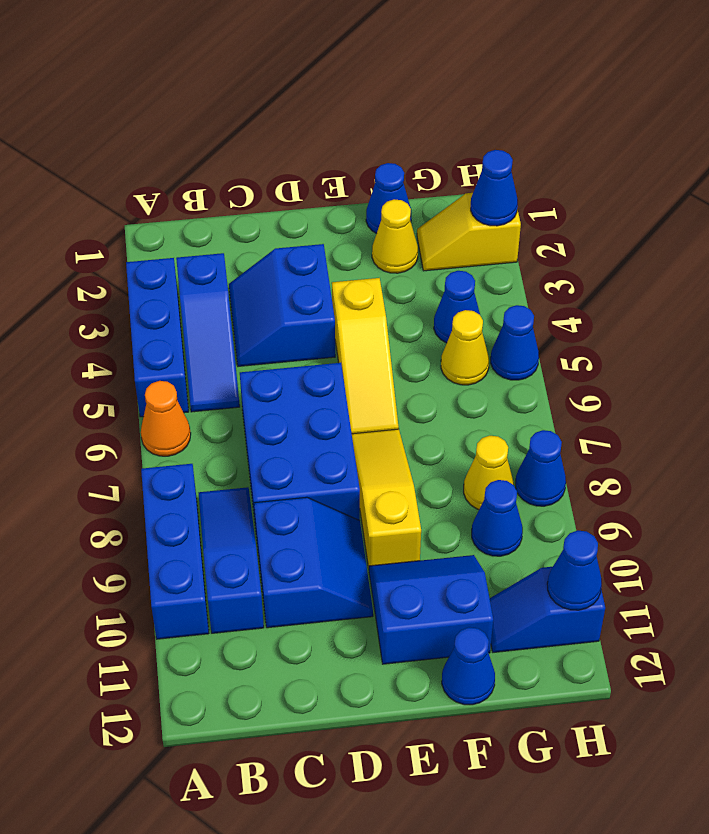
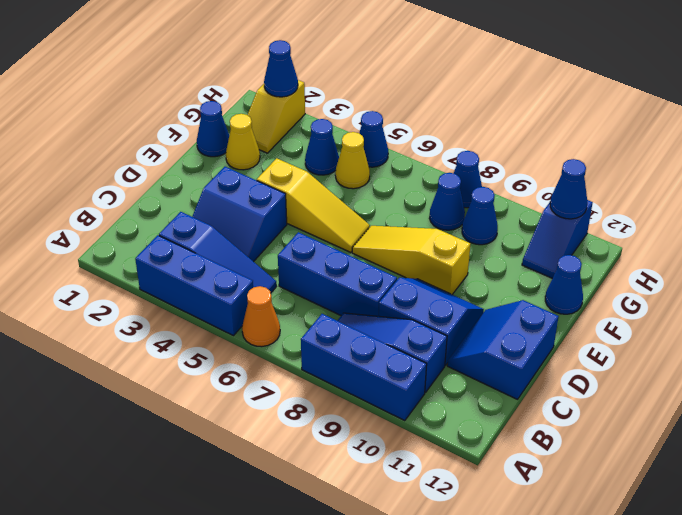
blue brick C6:D8 level 1 -> blue brick C6:C8 level 1
blue slope E10:F11 level 1 top 11 -> blue slope C11:D12 level 1 top 12
yellow cone G8 level 1 -> blue cone G8 level 1

